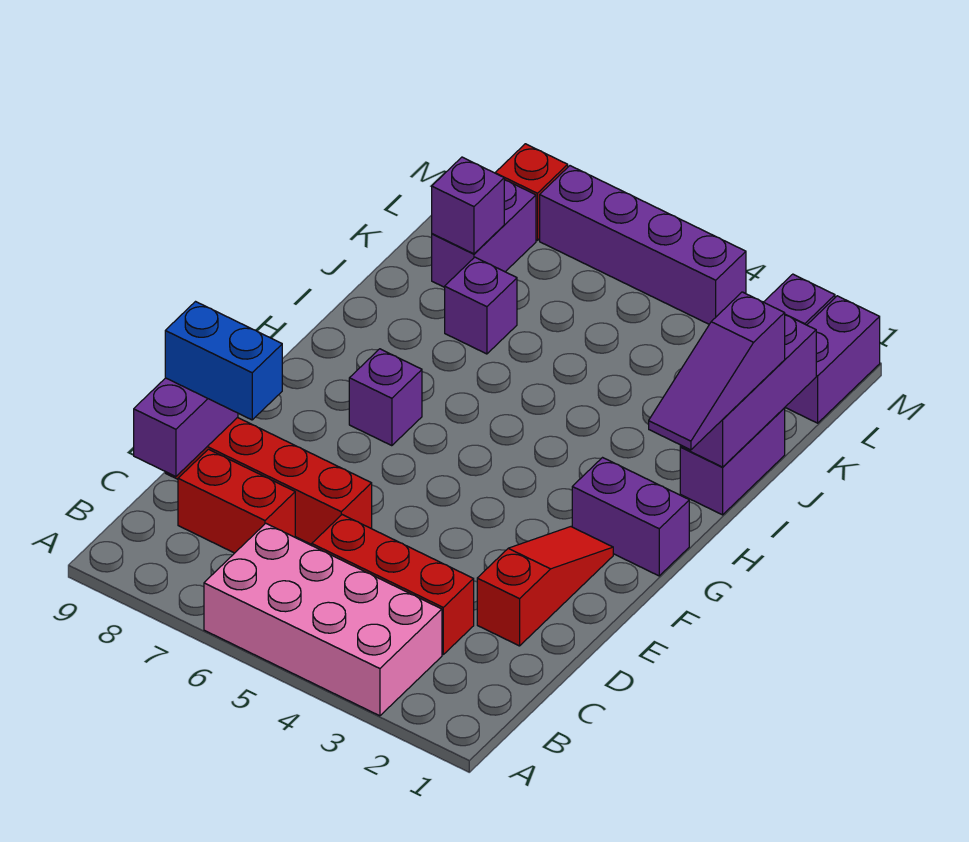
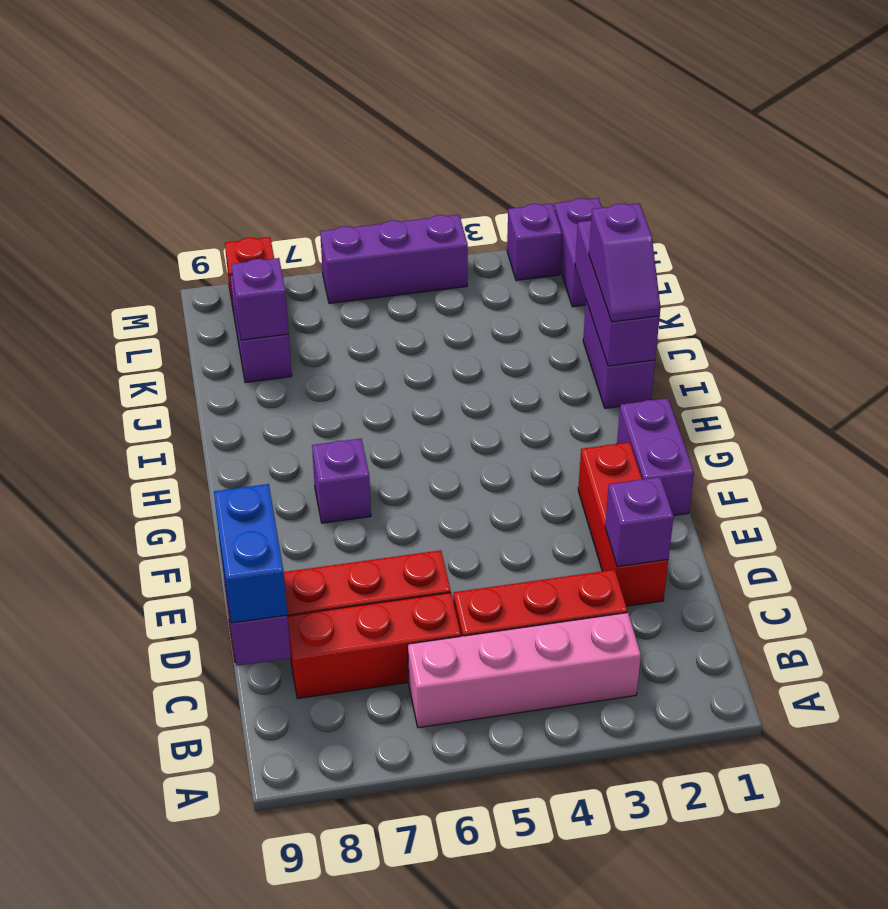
pink brick A3:B6 level 1 -> pink brick B3:B6 level 1
red brick C7:C8 level 1 -> red brick C6:C8 level 1
red slope D2:F2 level 1 top D -> red brick D2:F2 level 1
blue brick D8:D9 level 3 -> blue brick C9:D9 level 3
purple brick G1:G2 level 1 -> purple brick F1:G1 level 1
purple slope H1:J1 level 3 top J -> purple slope I1:J1 level 3 top J
purple brick J7 level 1 -> purple brick D2 level 2
purple brick M4:M7 level 1 -> purple brick M4:M6 level 1

